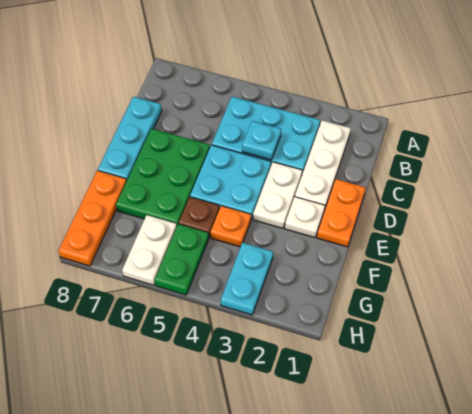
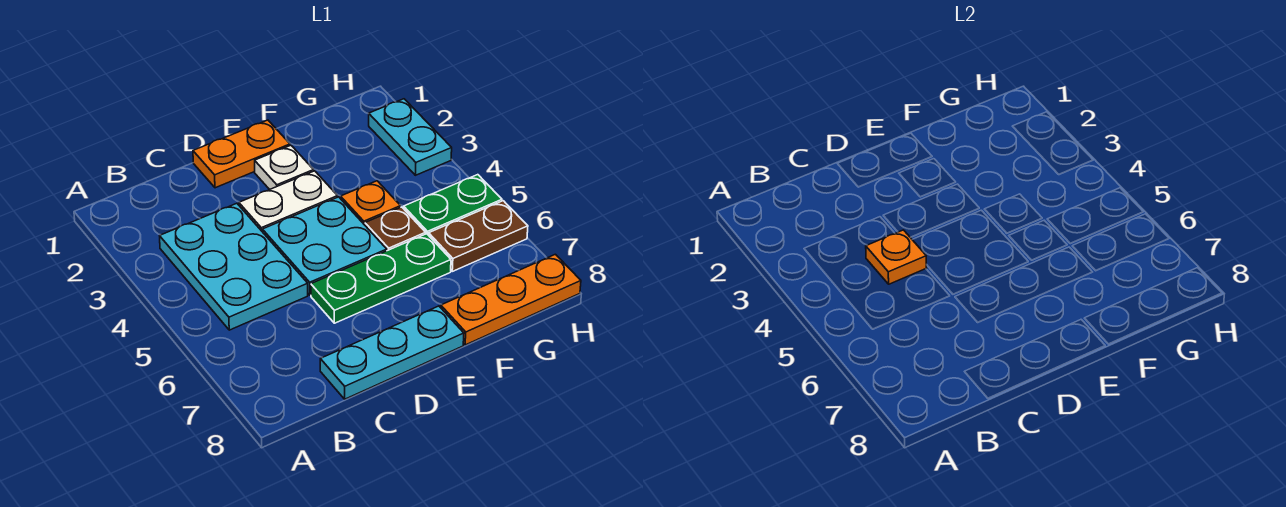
white plate B2:D2 level 1 -> none
cyan plate C4 level 2 -> orange plate C4 level 2
green plate D6:F7 level 1 -> green plate D6:F6 level 1
cyan plate G3:H3 level 1 -> cyan plate H2:H3 level 1
white plate G6:H6 level 1 -> brown plate G6:H6 level 1

